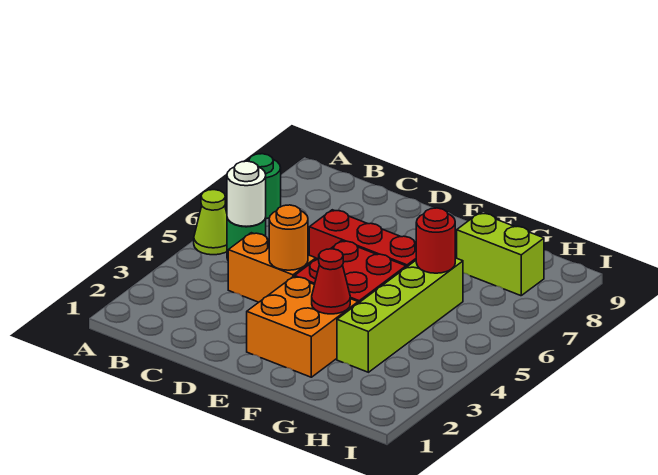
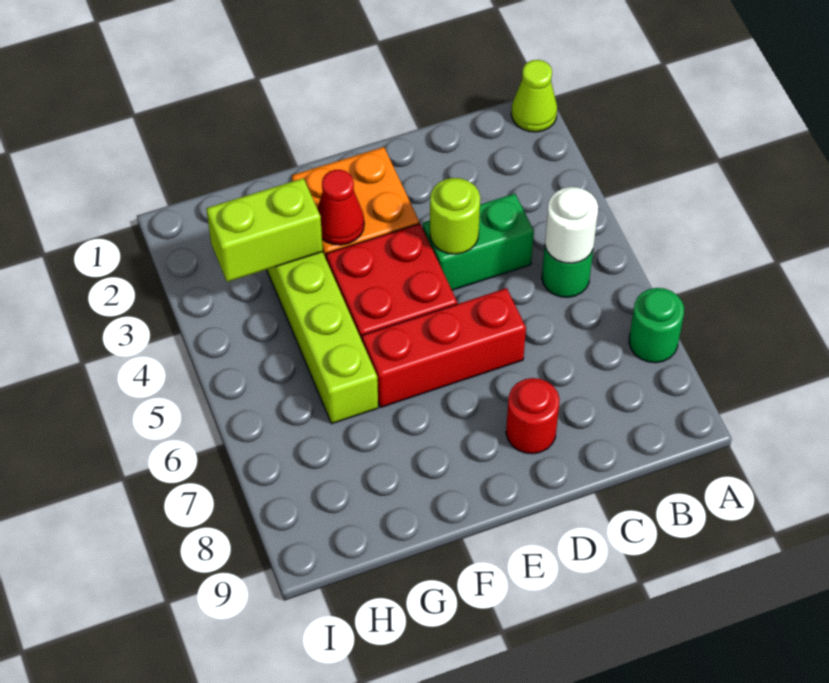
lime cone A5 level 1 -> lime cone A1 level 1
orange brick C4:D4 level 1 -> green brick C4:D4 level 1
orange round brick D4 level 2 -> lime round brick D4 level 2
red round brick G6 level 2 -> red round brick D8 level 1
lime brick G8:H8 level 1 -> lime brick G3:H3 level 2

